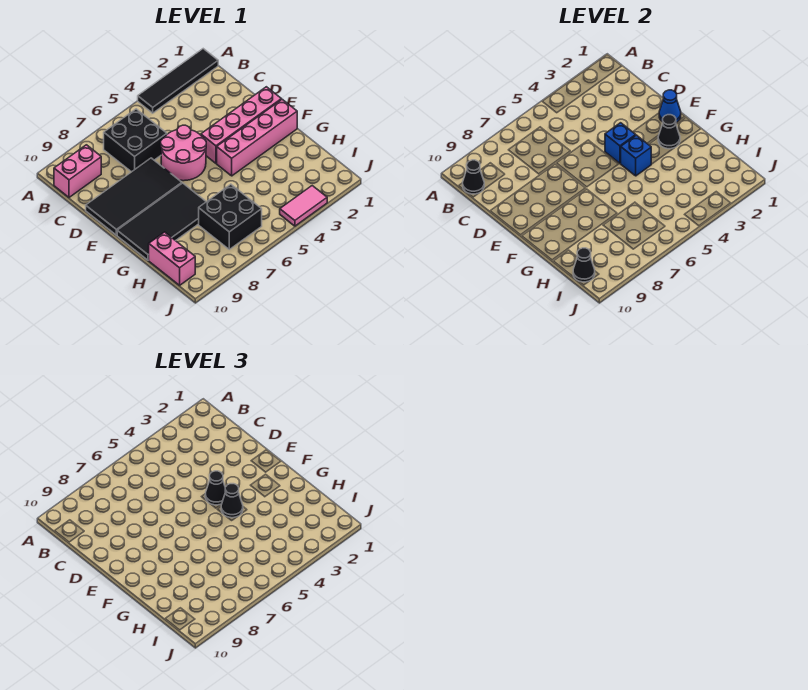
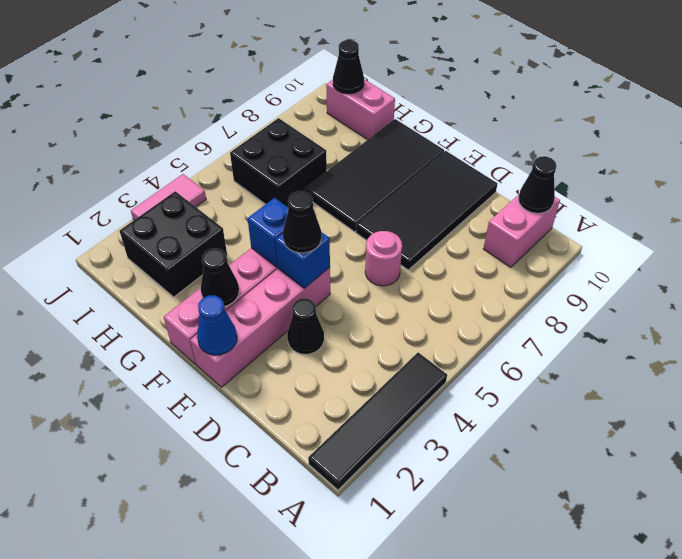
black brick B6:C7 level 1 -> black brick H2:I3 level 1
pink round brick D5:E6 level 1 -> pink round brick D6 level 1
black cone F4 level 3 -> black cone D3 level 1

